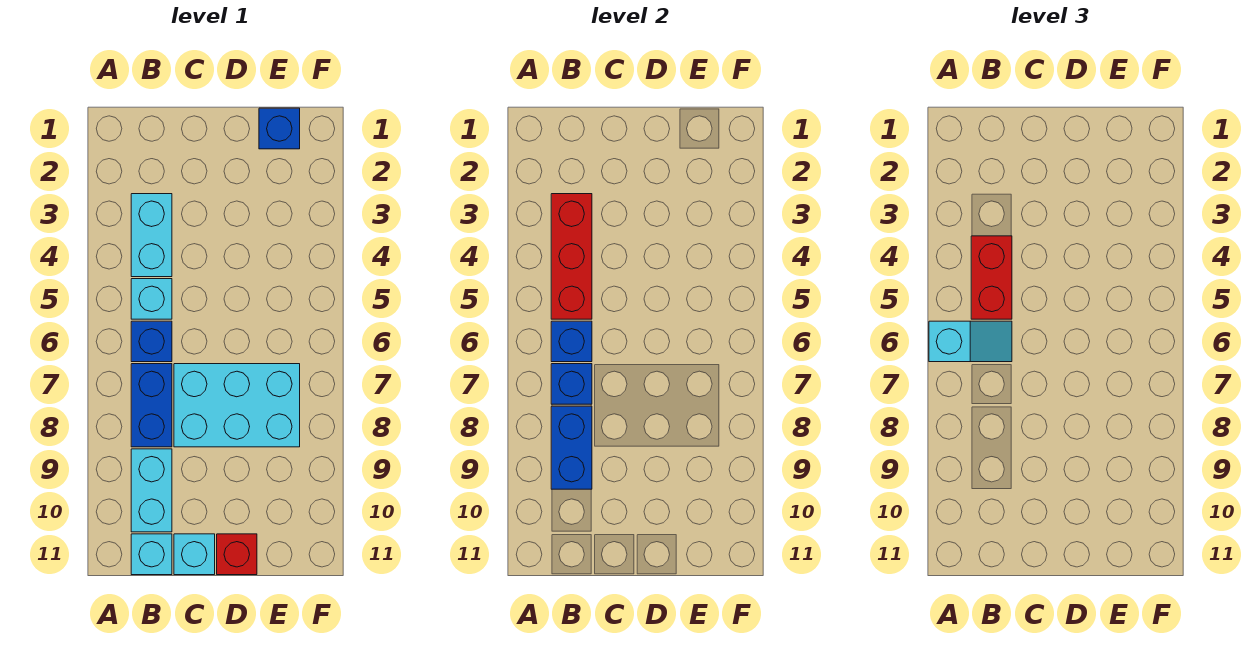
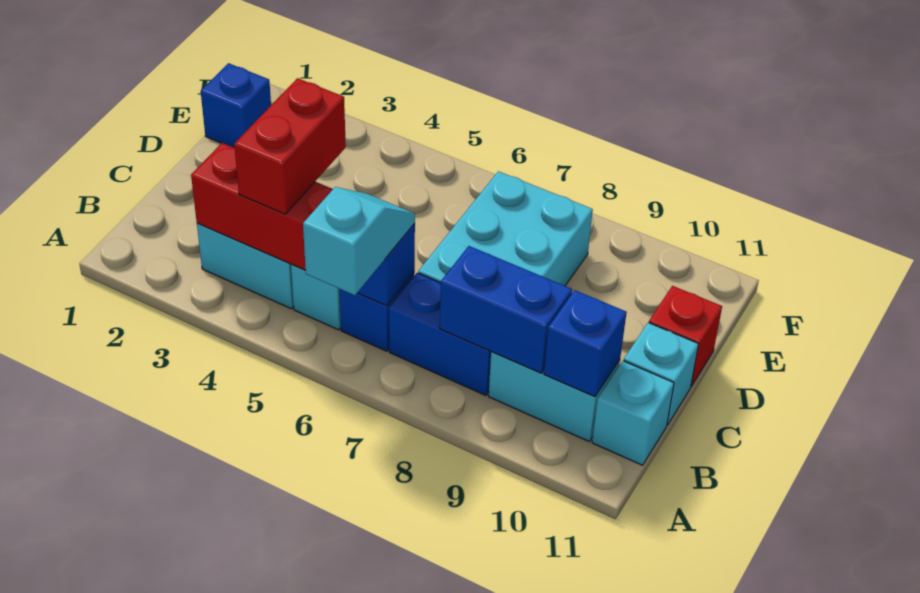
red brick B4:B5 level 3 -> red brick B4:C4 level 3
blue brick B7 level 2 -> blue brick B10 level 2

